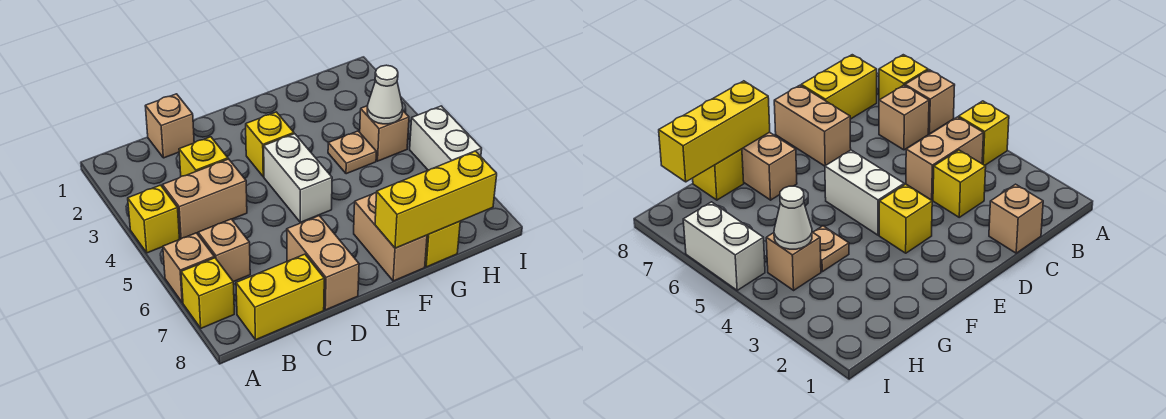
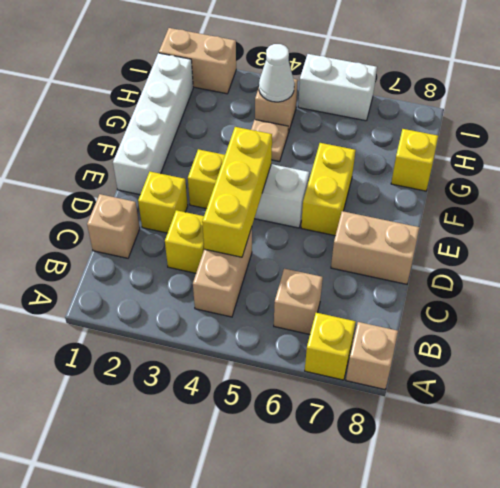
yellow brick A4 level 1 -> yellow brick D2 level 1
tan brick A6 level 1 -> tan brick A8 level 1
yellow brick B8:C8 level 1 -> yellow brick E6:F6 level 1
none -> white brick E1:H1 level 1
tan brick F7:F8 level 1 -> tan brick I1:I2 level 1
yellow brick F8:H8 level 2 -> yellow brick C4:E4 level 2

